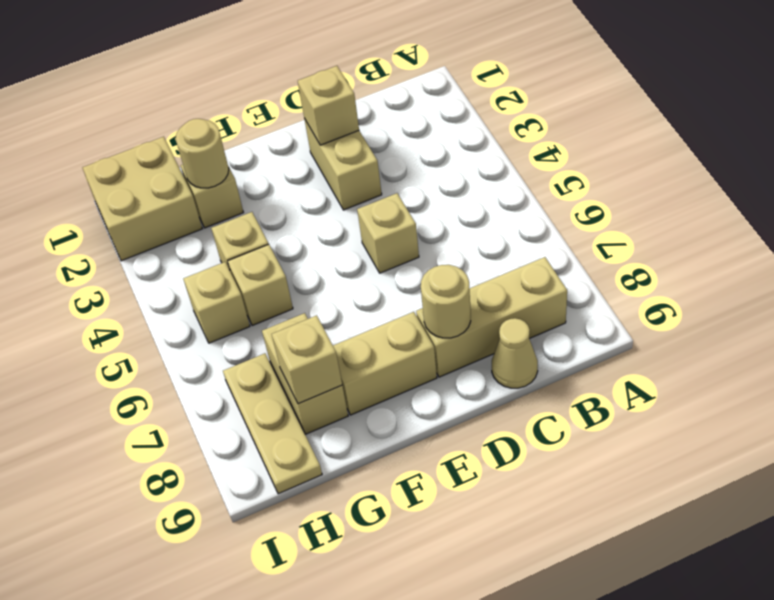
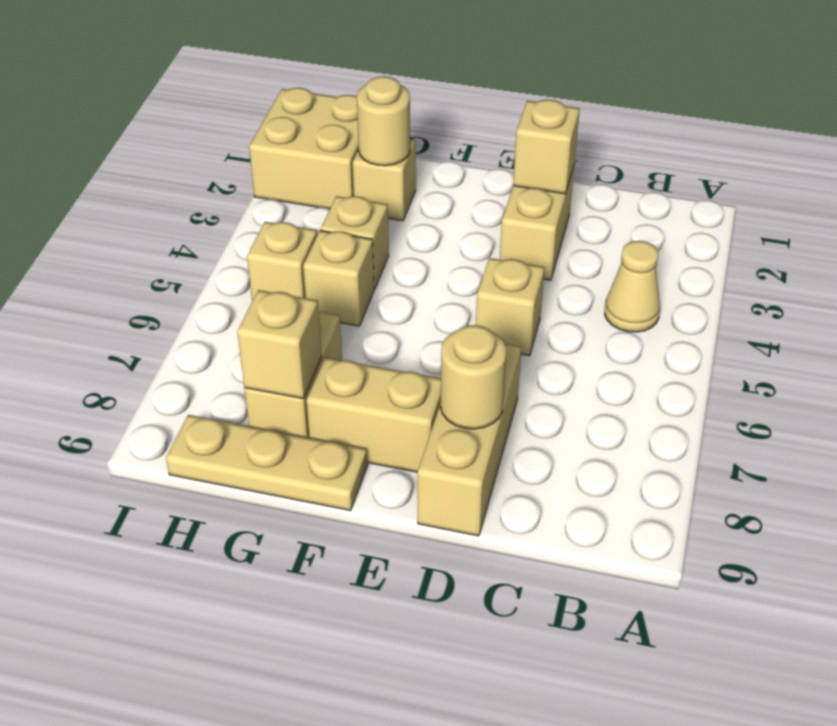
tan brick B8:D8 level 1 -> tan brick D7:D9 level 1
tan cone C9 level 1 -> tan cone B4 level 1
tan plate H7:H9 level 1 -> tan plate F9:H9 level 1

